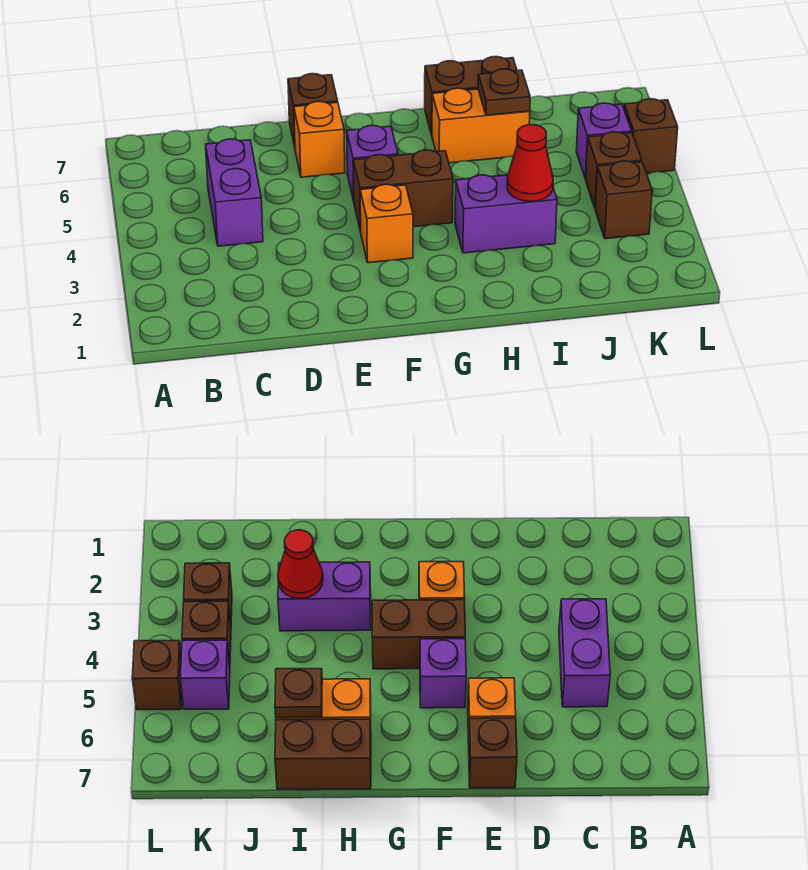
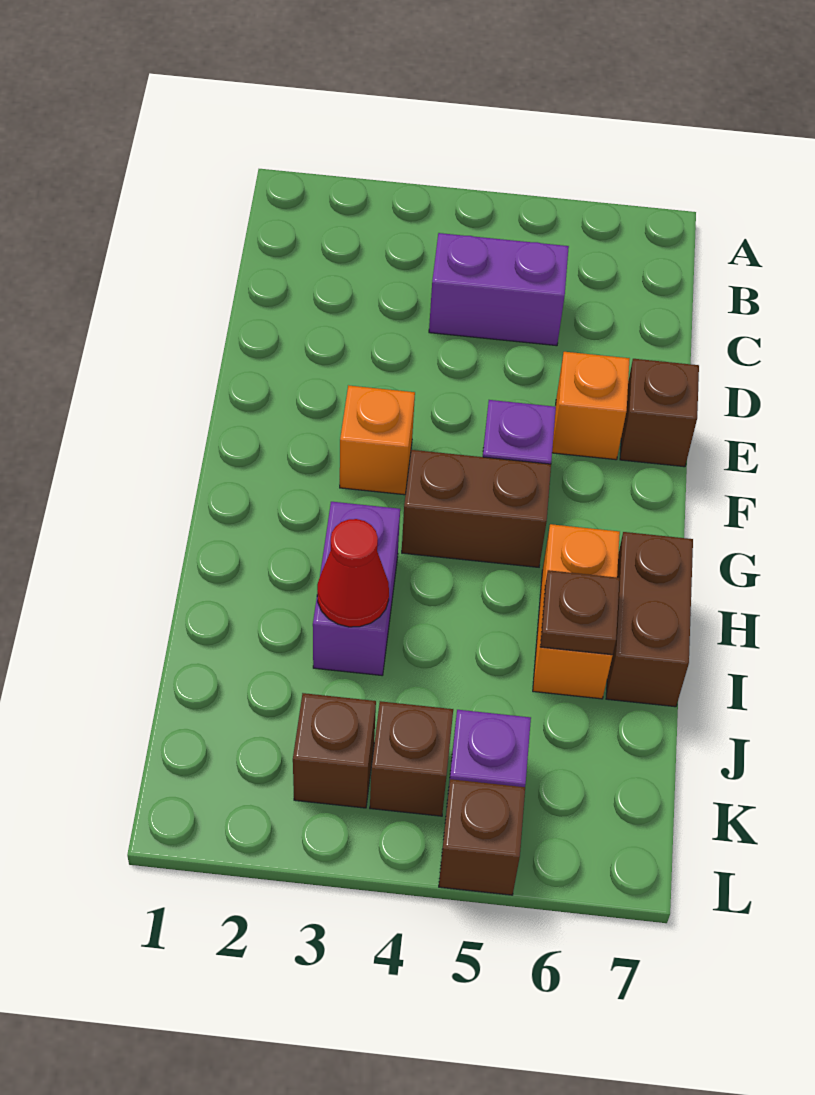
brown brick F4:G4 level 1 -> brown brick G4:G5 level 1

